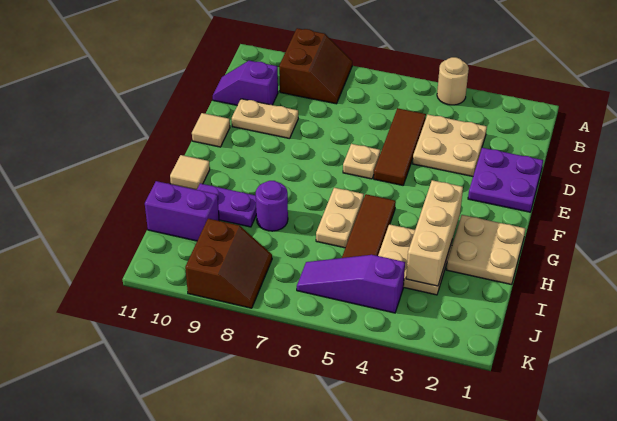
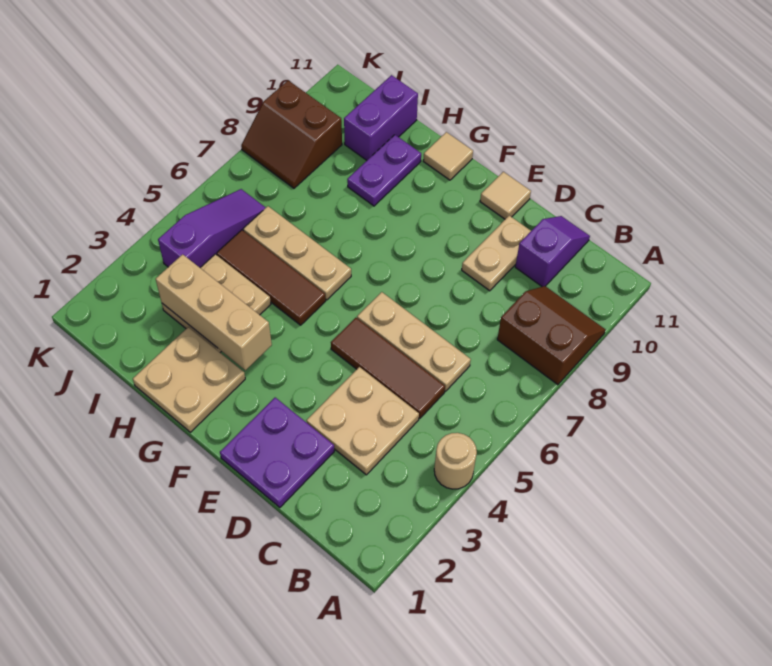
brown slope A8:B9 level 1 top 9 -> brown slope A8:B9 level 1 top 8
tan plate E6 level 1 -> tan plate C6:E6 level 1
tan plate G6:H6 level 1 -> tan plate G6:I6 level 1
purple round brick H8 level 1 -> none

